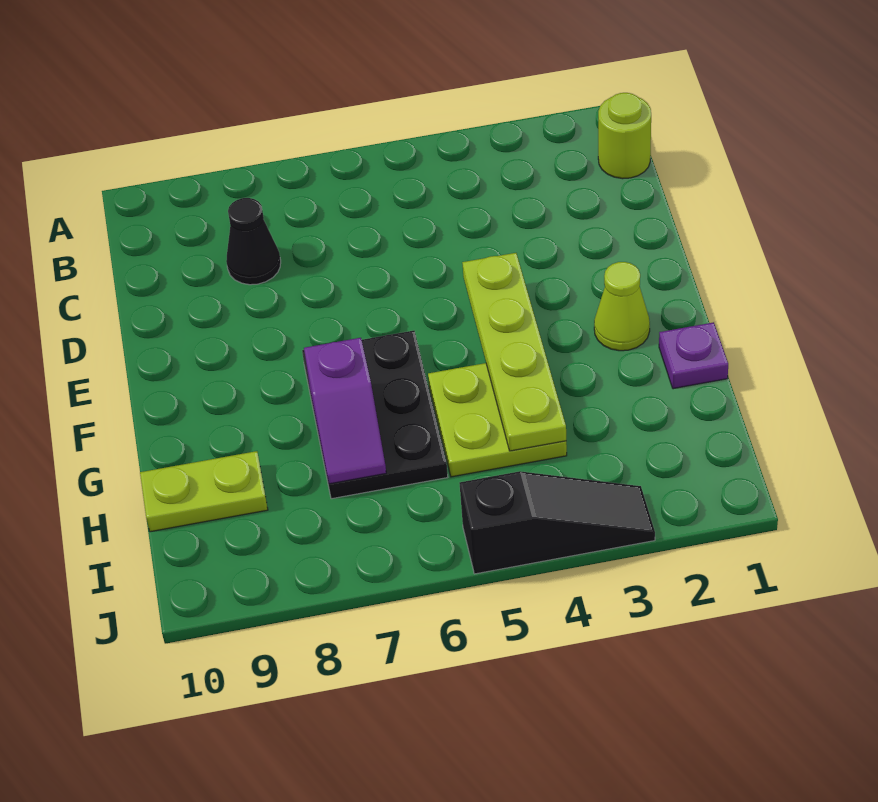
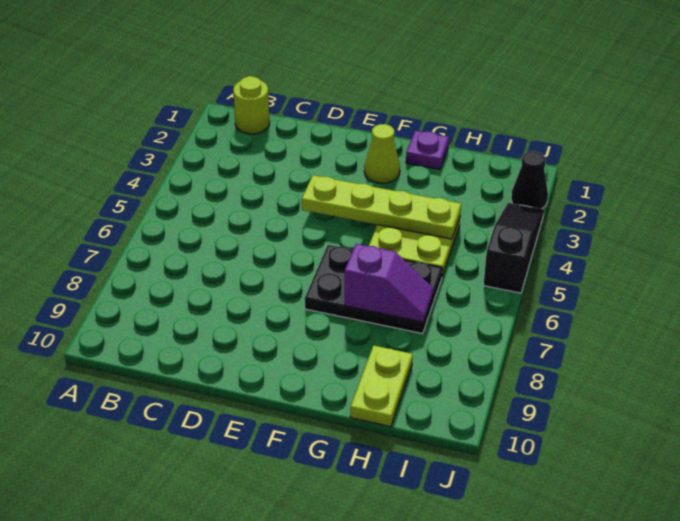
black cone C8 level 1 -> black cone J2 level 1

